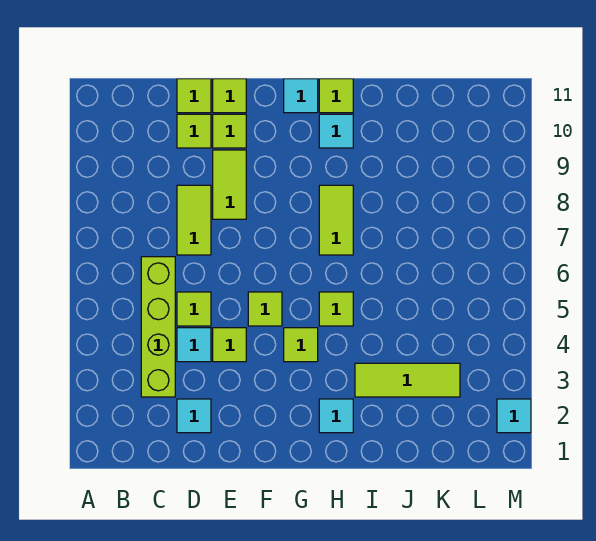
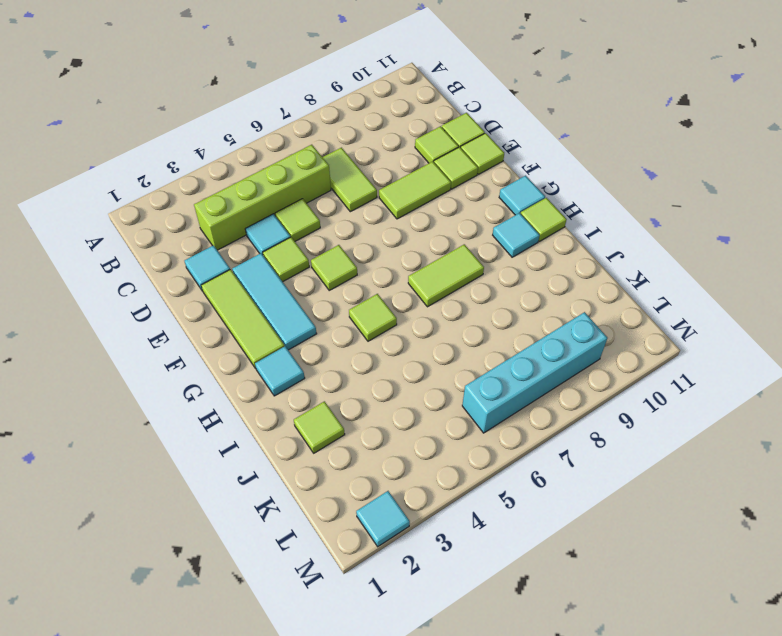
lime tile D7:D8 level 1 -> lime tile C7:D7 level 1
none -> cyan tile E3:G3 level 1
lime tile G4 level 1 -> lime tile J2 level 1
lime tile I3:K3 level 1 -> lime tile E2:G2 level 1
none -> cyan brick L6:L9 level 1

